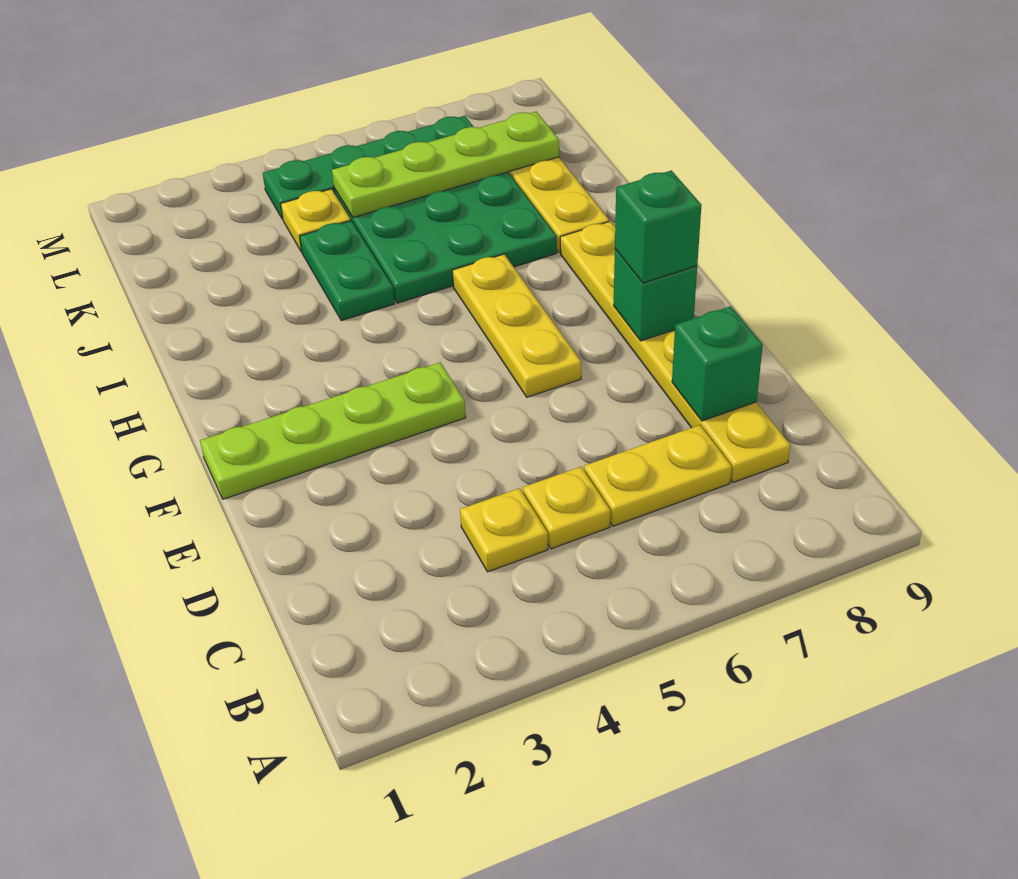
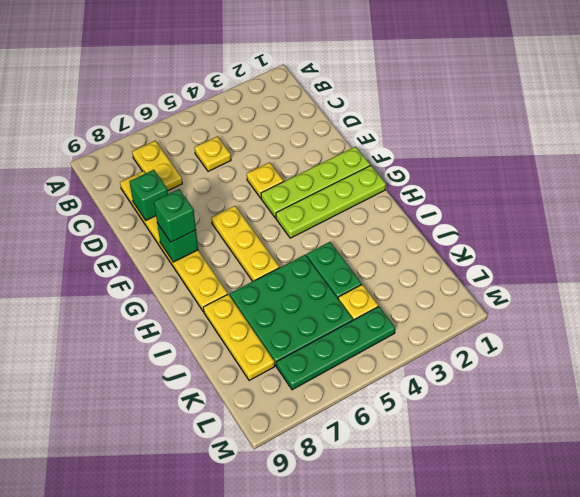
yellow plate C4 level 1 -> yellow plate E4 level 1
yellow plate C6:C7 level 1 -> yellow plate B7:C7 level 1
lime plate K5:K8 level 2 -> lime plate G1:G4 level 1

